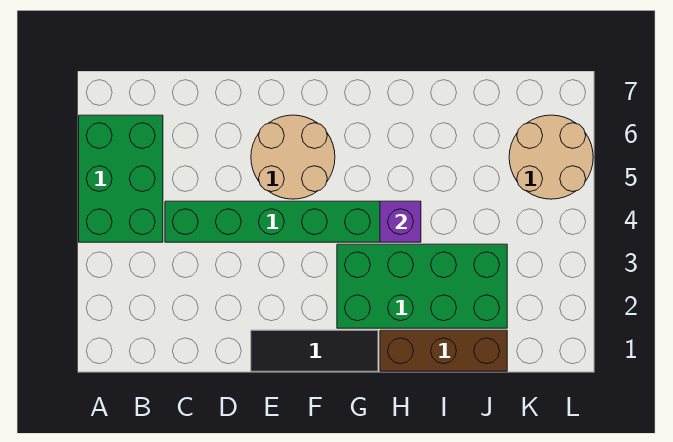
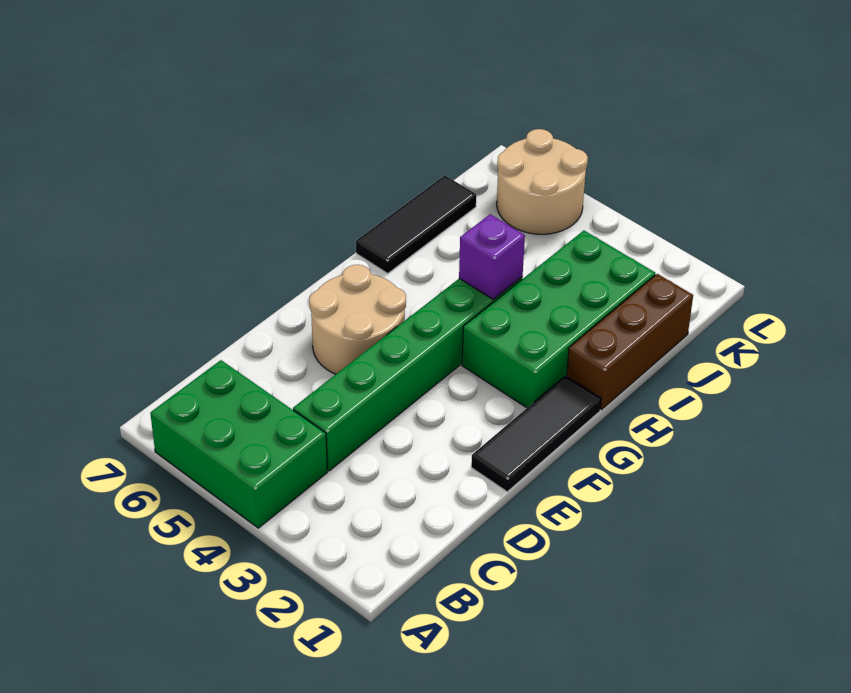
none -> black tile H7:J7 level 1

